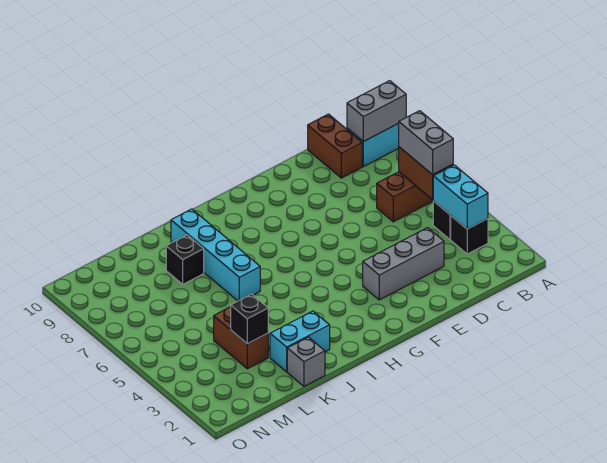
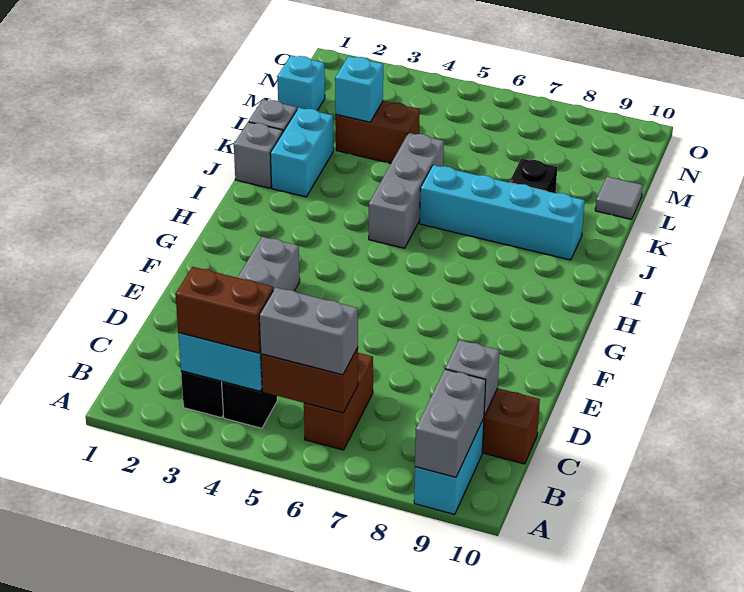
none -> brown brick B3:B4 level 3
none -> grey brick C9 level 2
none -> grey brick I5:K5 level 1
none -> grey brick J1 level 1
black brick L3 level 2 -> cyan brick L3 level 2
none -> grey tile L10 level 1
none -> cyan brick M1 level 1

